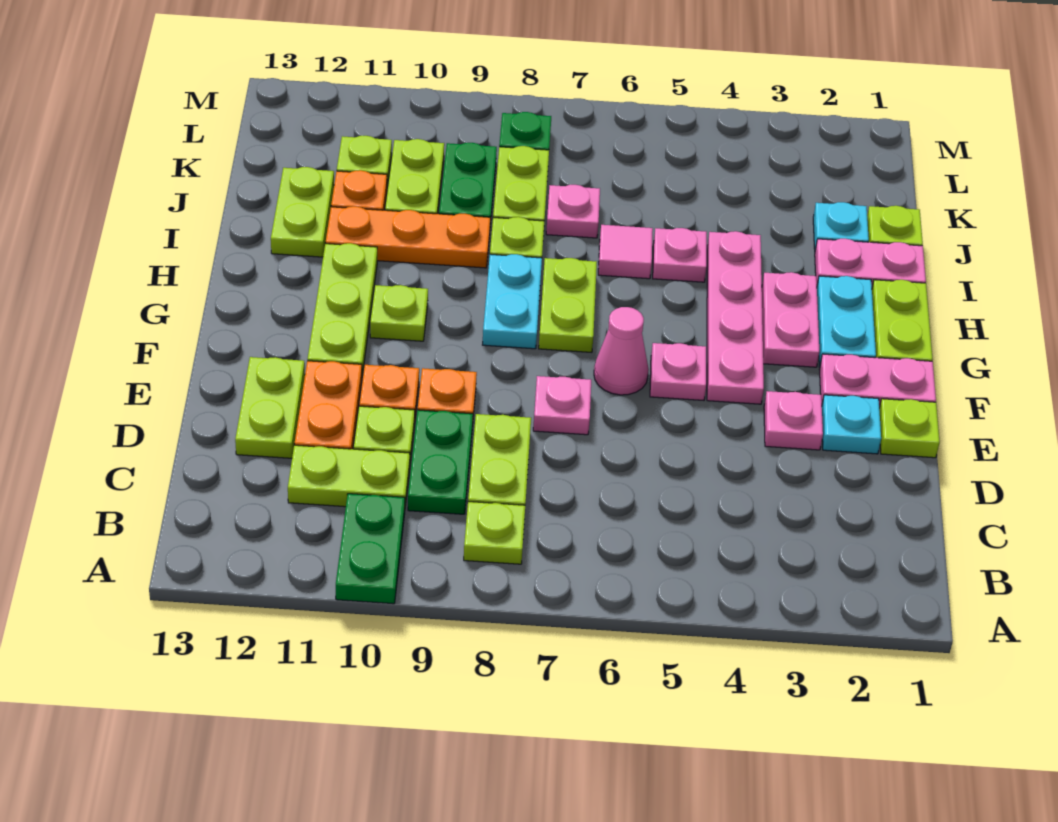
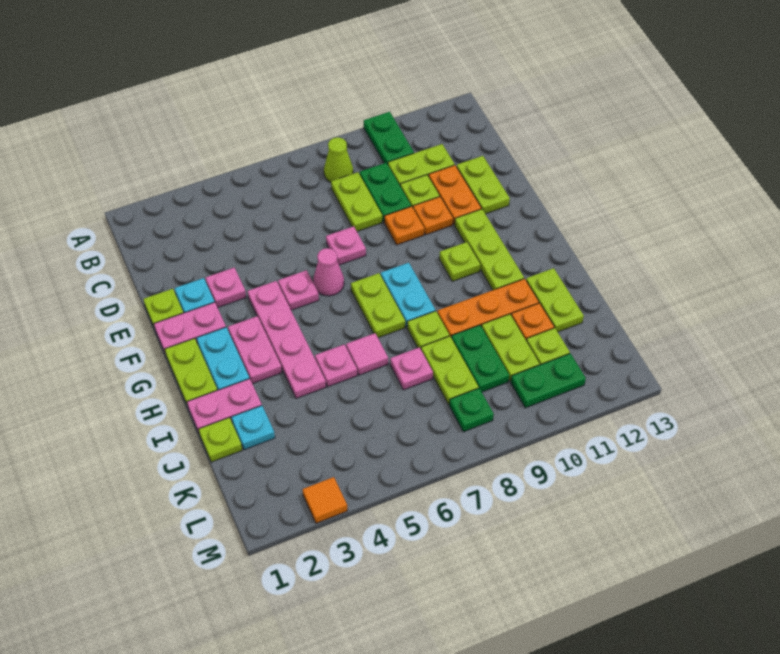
lime plate B8 level 1 -> lime cone B8 level 1
none -> green plate L10:L11 level 1
none -> orange tile M3 level 1

